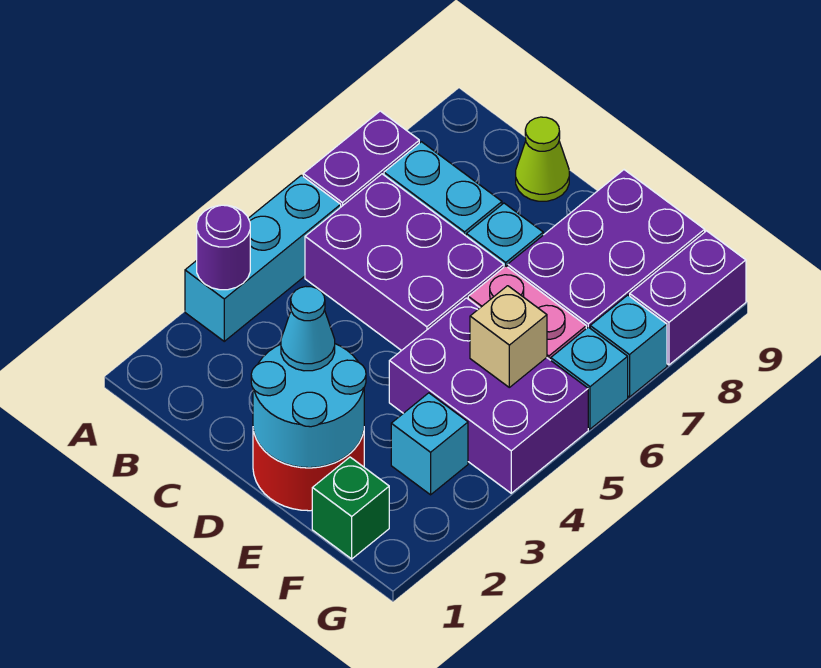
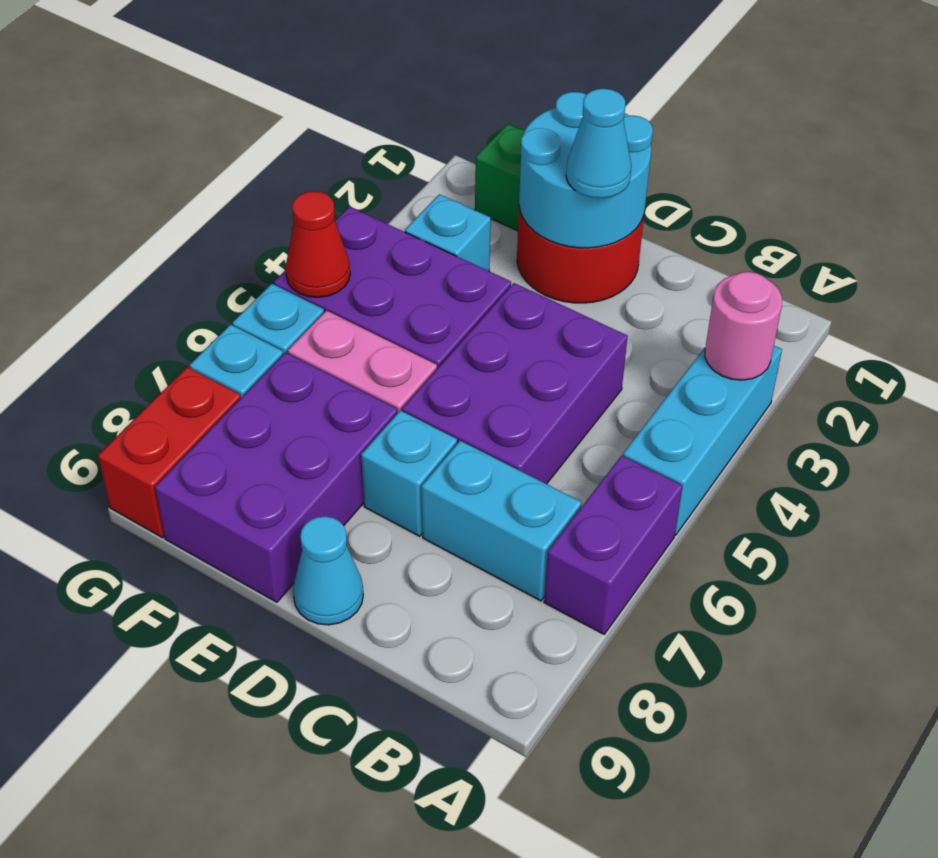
purple round brick A3 level 2 -> pink round brick A3 level 2
purple brick B5:D6 level 1 -> purple brick C4:D6 level 1
lime cone C9 level 1 -> none
none -> cyan cone D9 level 1
tan brick F5 level 2 -> none
none -> red cone G5 level 2
purple brick G8:G9 level 1 -> red brick G8:G9 level 1

